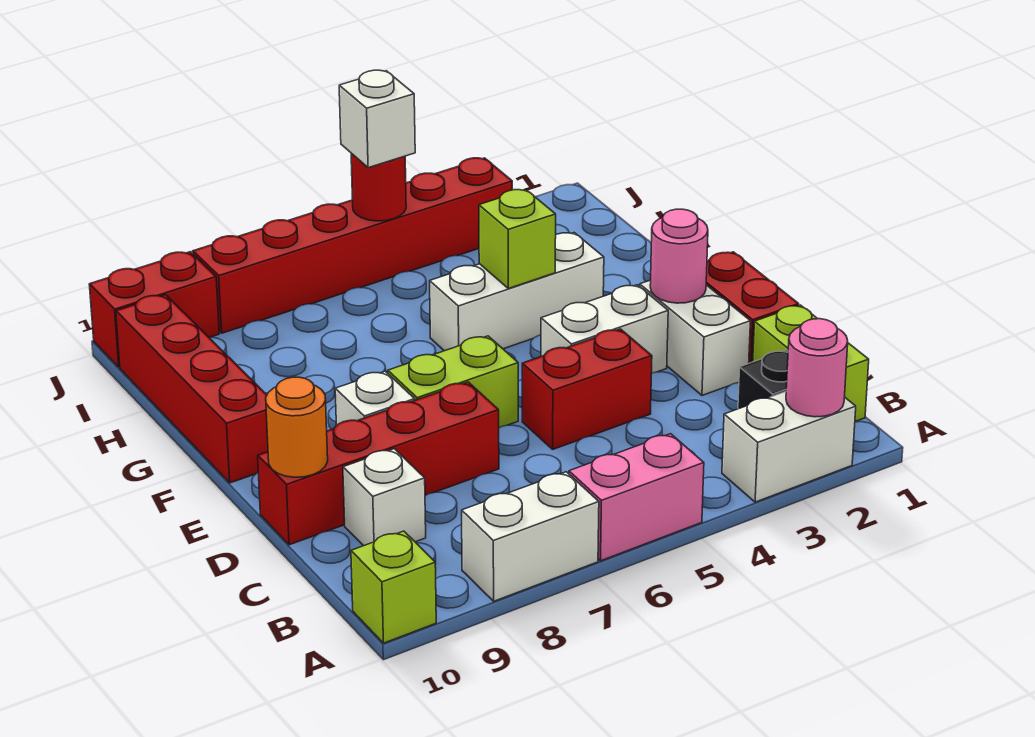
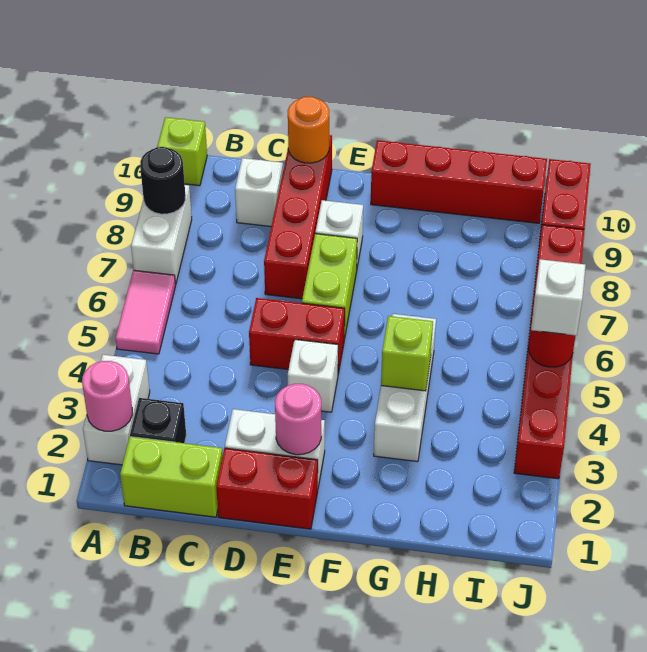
pink brick A5:A6 level 1 -> pink tile A5:A6 level 1
none -> black round brick A8 level 2
red brick D4:D5 level 1 -> red brick D5:E5 level 1
white brick E3:E4 level 1 -> white brick E4 level 1

